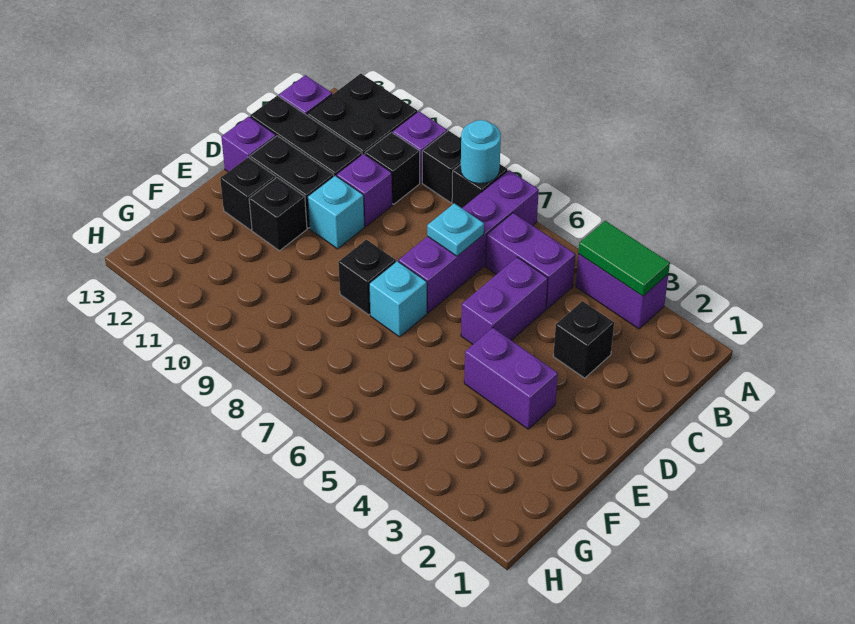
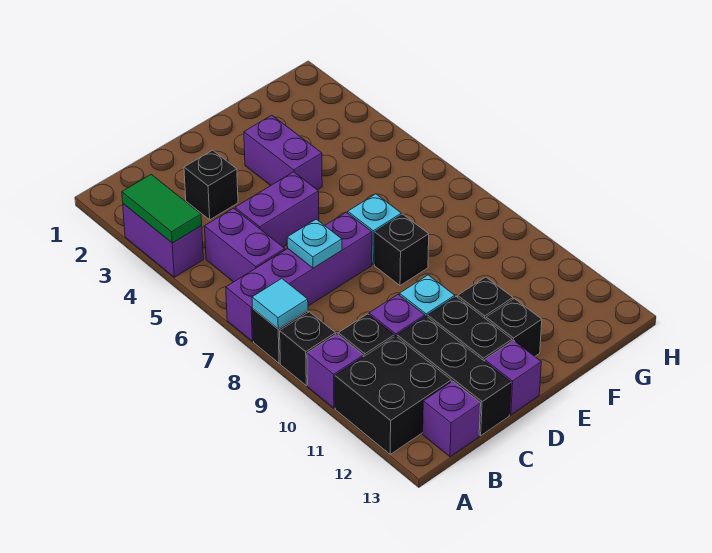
cyan round brick A8 level 2 -> cyan tile A8 level 2

